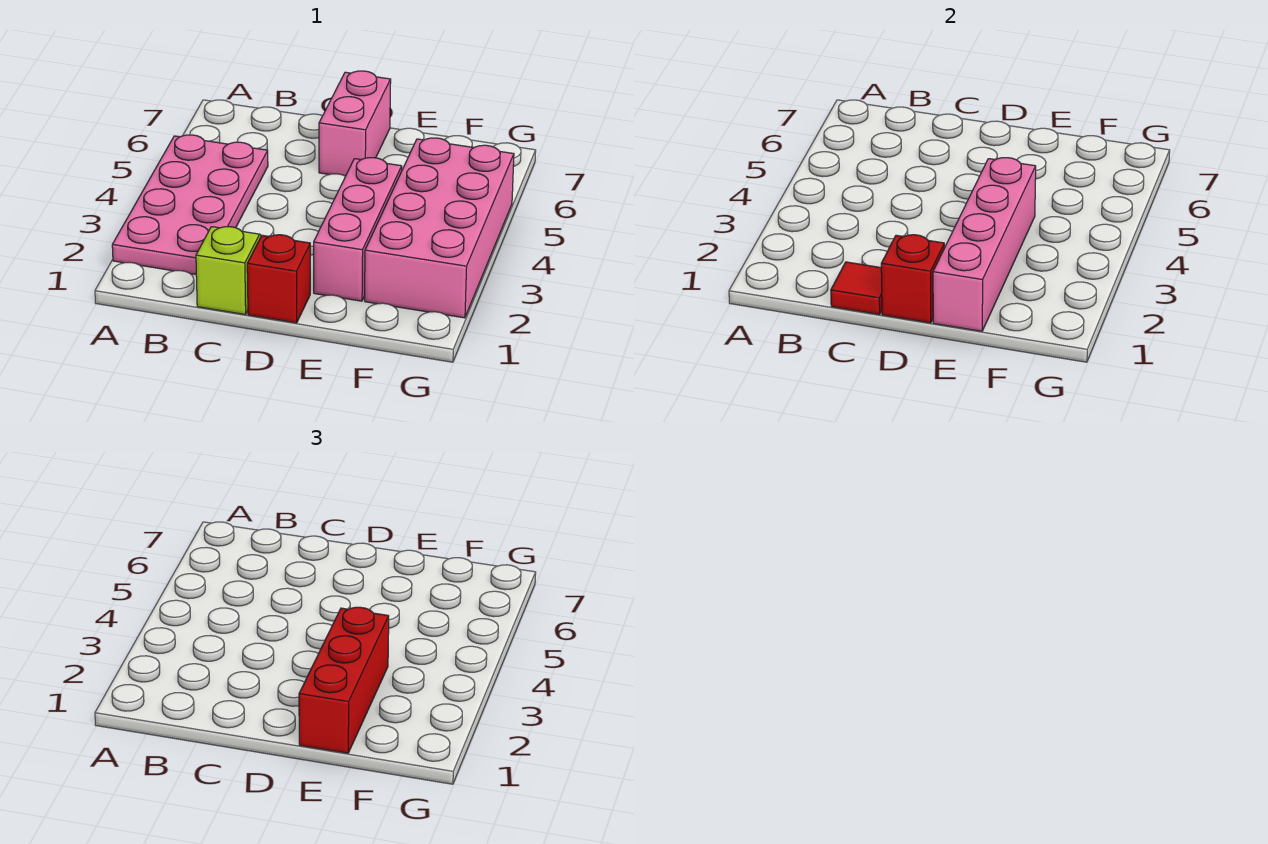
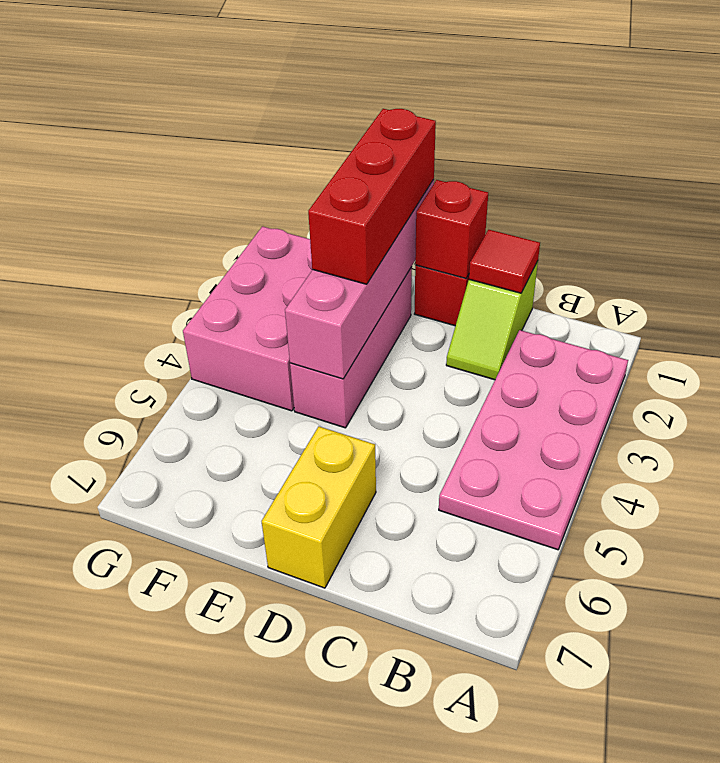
pink brick D6:D7 level 1 -> yellow brick D6:D7 level 1
pink brick F2:G5 level 1 -> pink brick F2:G4 level 1

